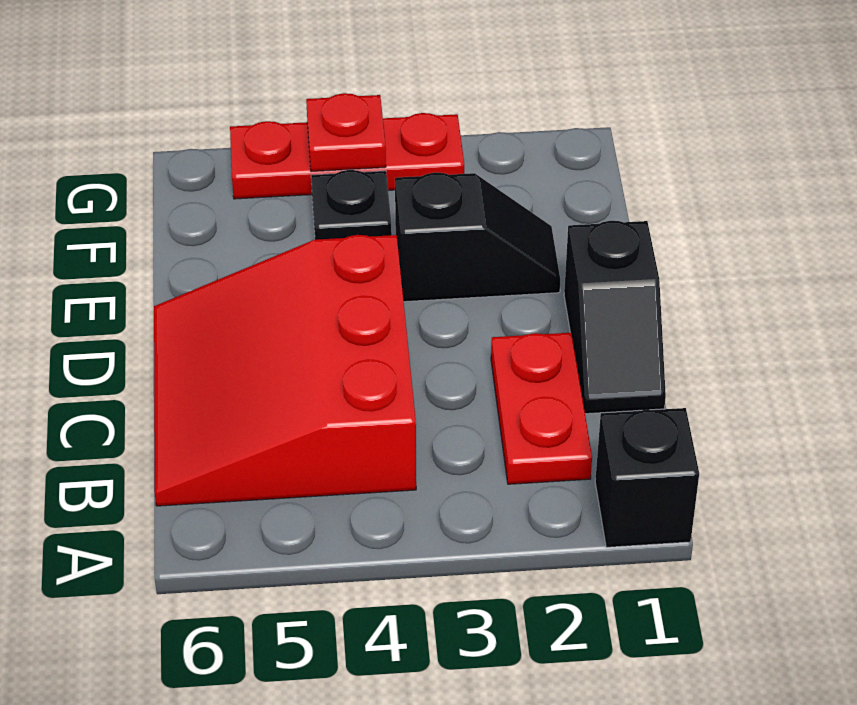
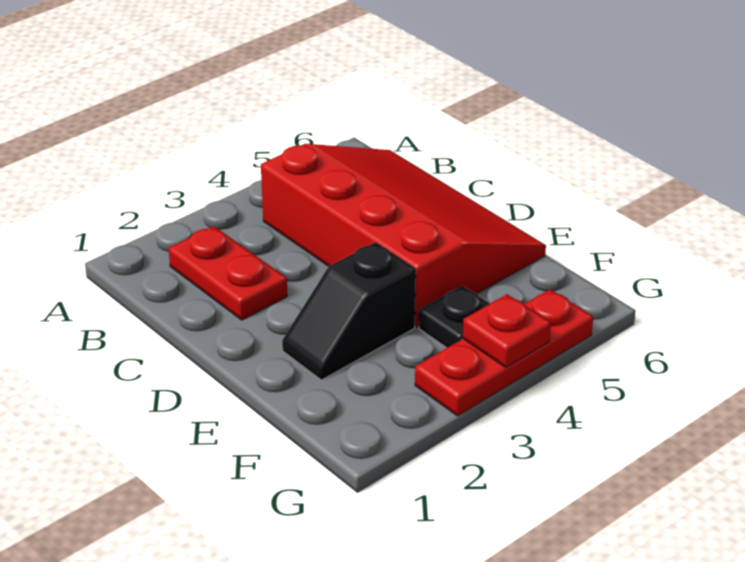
black brick A1 level 1 -> none
red slope B4:D6 level 1 top 4 -> red slope B4:E6 level 1 top 4
black slope C1:D1 level 1 top D -> none

